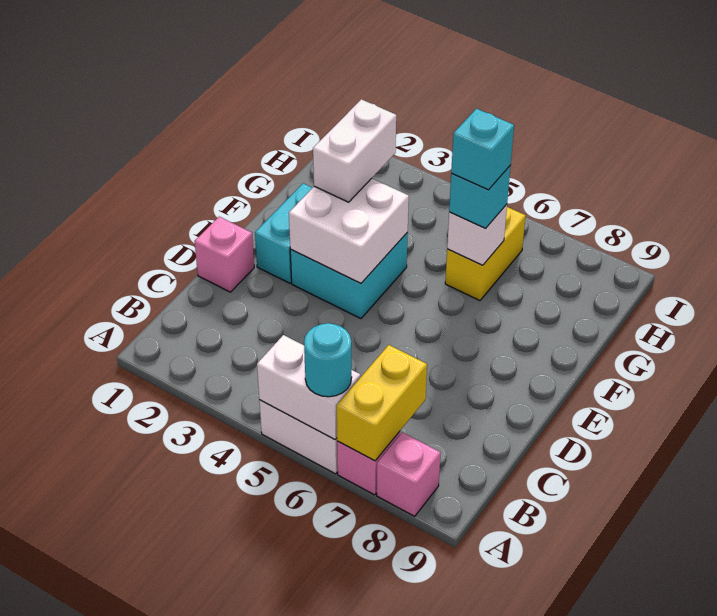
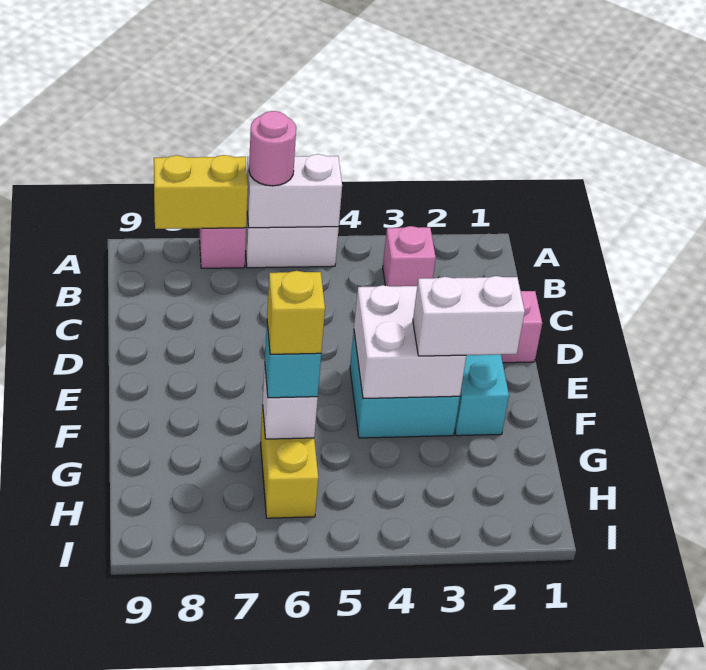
cyan round brick A6 level 3 -> pink round brick A6 level 3
yellow brick A7:B7 level 2 -> yellow brick A7:A8 level 2
pink brick A8 level 1 -> pink brick B3 level 1
white brick F3:G3 level 3 -> white brick F2:F3 level 3
cyan brick G6 level 4 -> yellow brick G6 level 4

